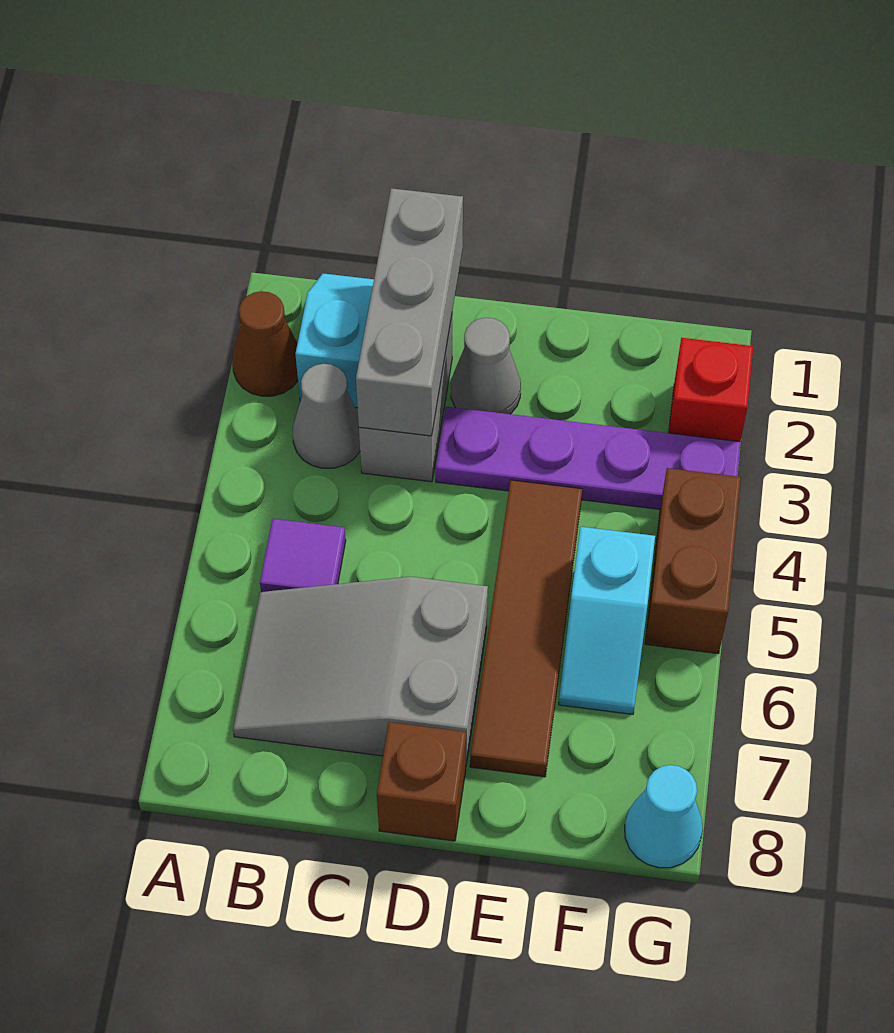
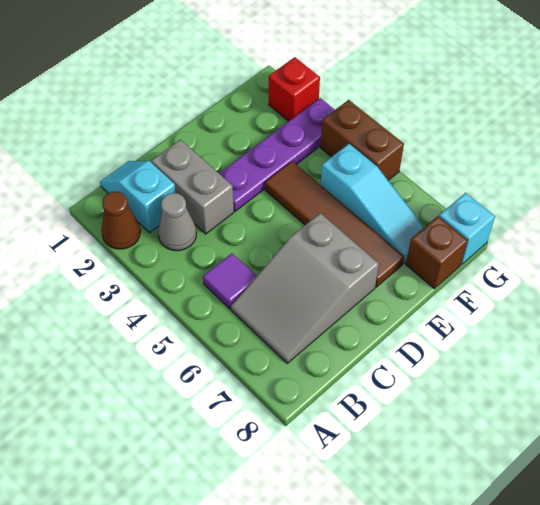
grey brick C1:C3 level 2 -> none
grey cone D2 level 1 -> none
brown brick D8 level 1 -> brown brick F8 level 1
cyan slope F5:F6 level 1 top 5 -> cyan slope F5:F7 level 1 top 5
cyan cone G8 level 1 -> cyan brick G8 level 1

